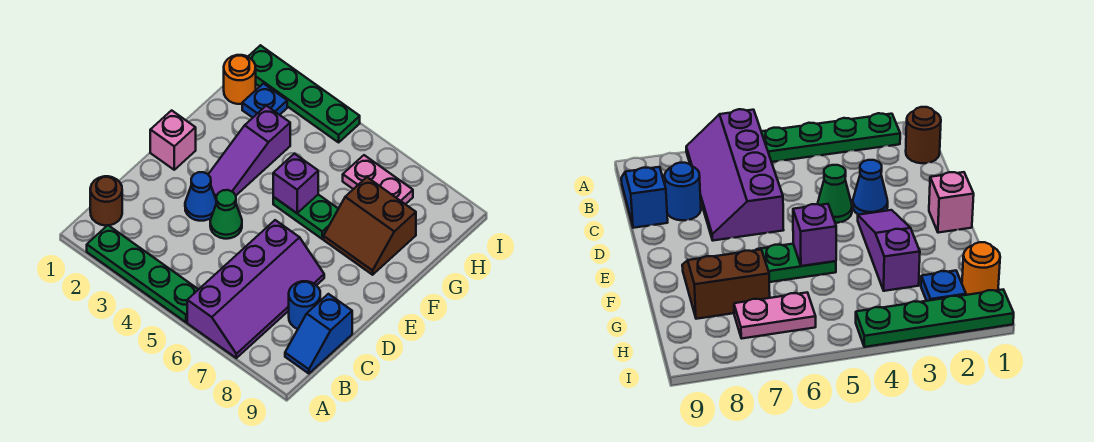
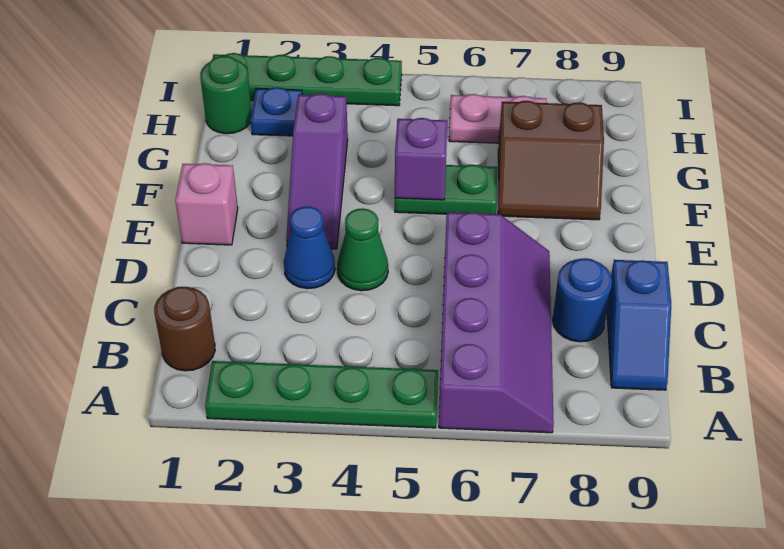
orange round brick H1 level 1 -> green round brick H1 level 1

